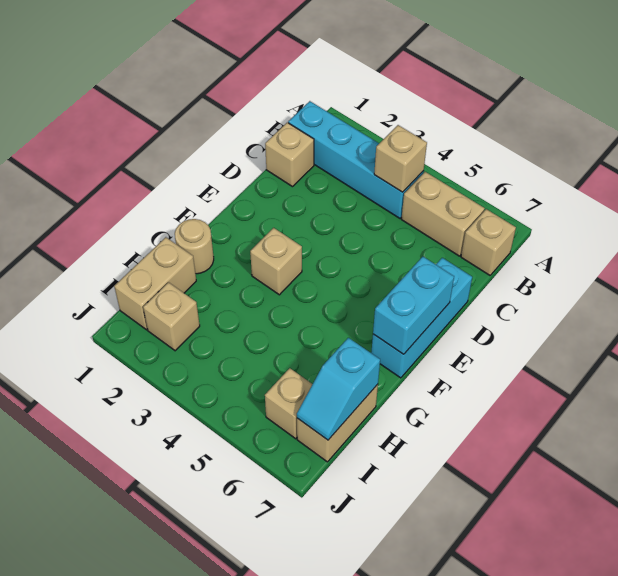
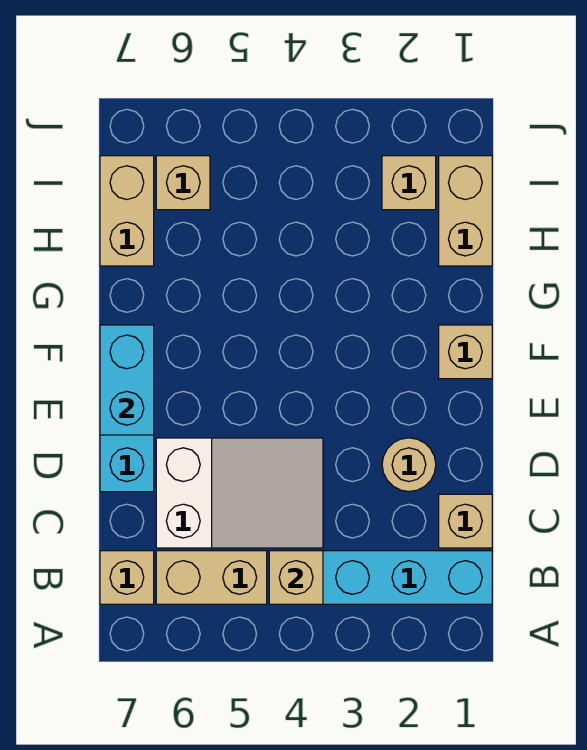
none -> white slope C4:D6 level 1 top 6
tan brick F3 level 1 -> tan brick F1 level 1
tan round brick G1 level 1 -> tan round brick D2 level 1
cyan slope H7:I7 level 2 top H -> none

